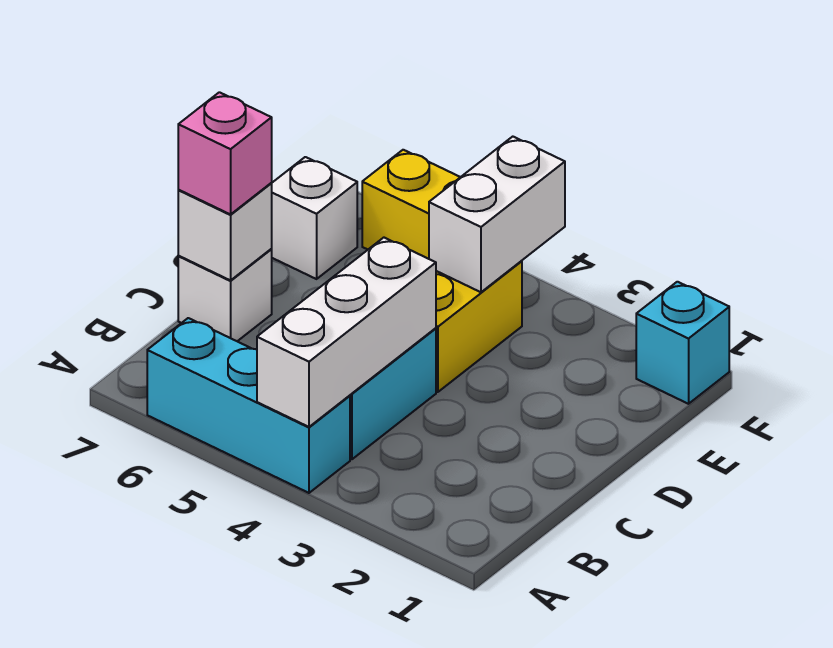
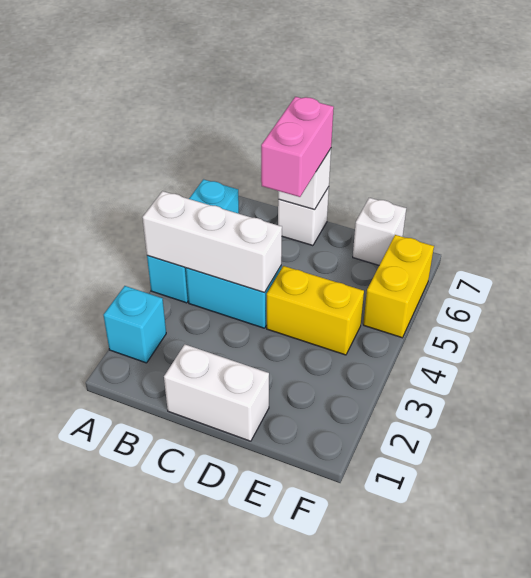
pink brick C7 level 3 -> pink brick C6:C7 level 3
white brick E4:F4 level 2 -> white brick C1:D1 level 1
cyan brick F1 level 1 -> cyan brick A2 level 1

